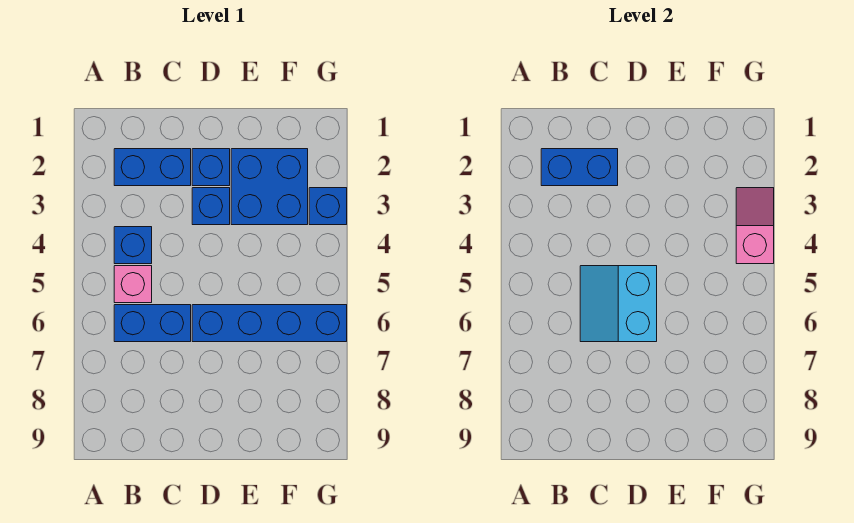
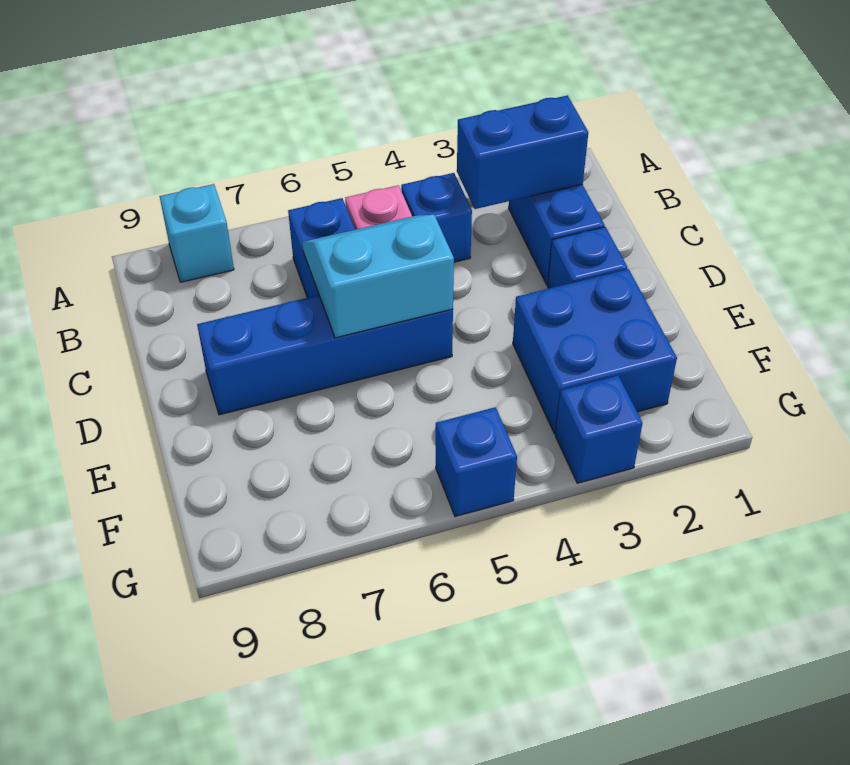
none -> cyan brick A8 level 1
blue brick B2:C2 level 2 -> blue brick B2:B3 level 2
blue brick D3 level 1 -> blue brick G5 level 1
blue brick D6:G6 level 1 -> blue brick D5:D8 level 1
pink slope G3:G4 level 2 top 4 -> none

